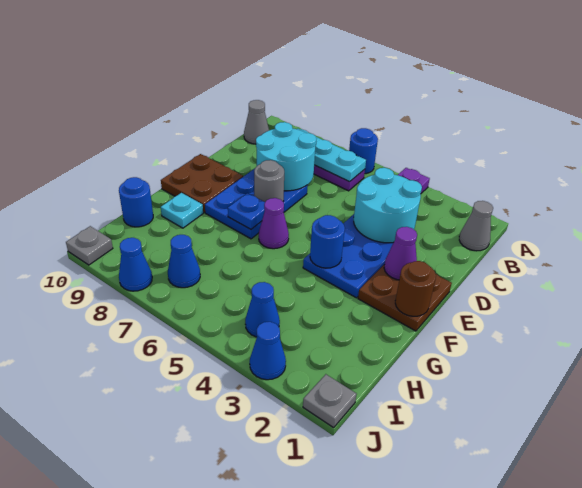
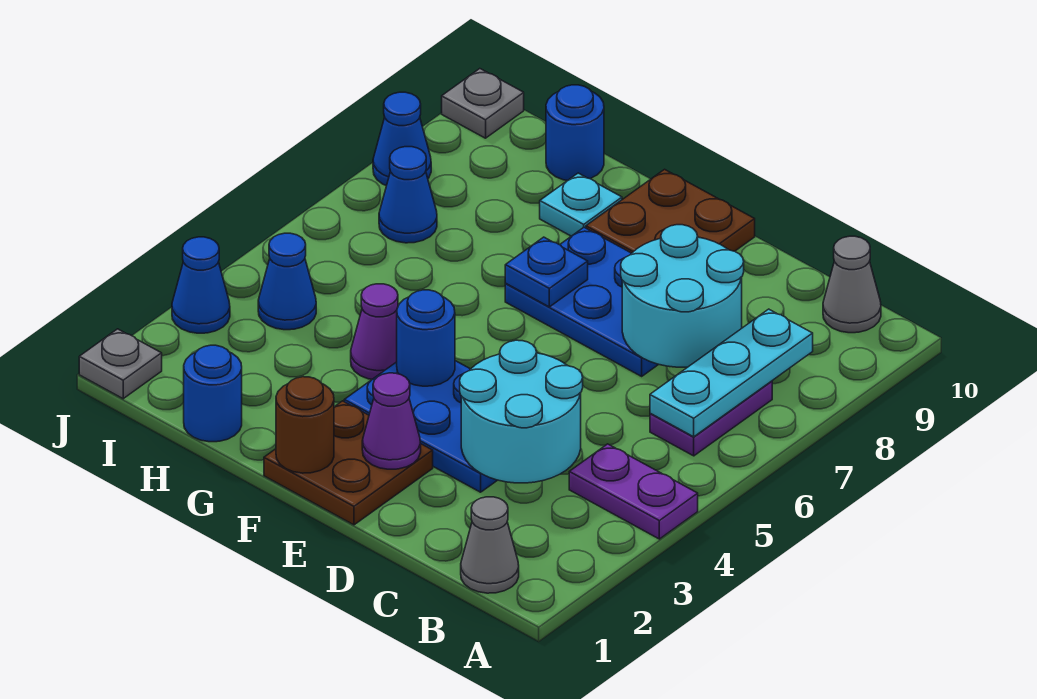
blue round brick A6 level 1 -> blue round brick H1 level 1
grey round brick E7 level 2 -> none
purple cone F6 level 1 -> purple cone G4 level 1

